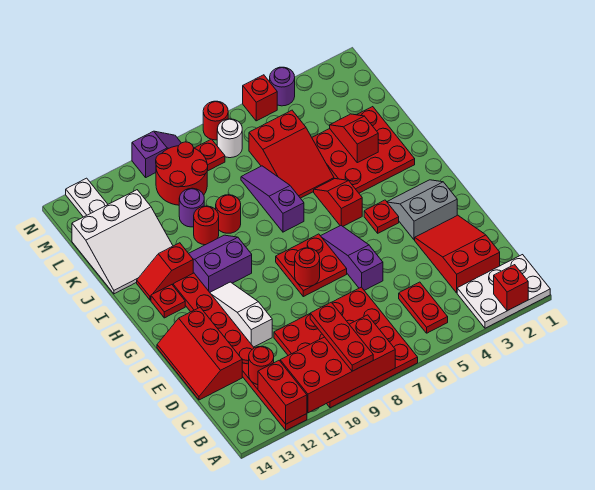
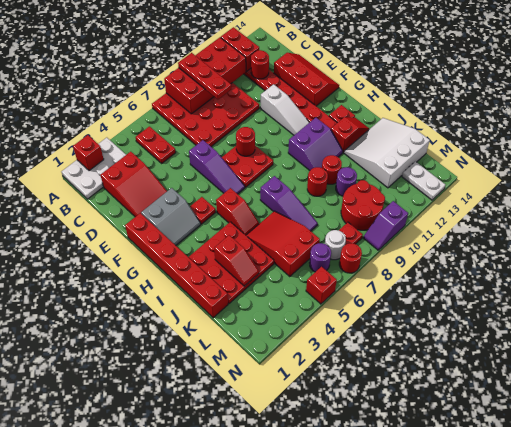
none -> red brick F1:K1 level 1
purple round brick N4 level 1 -> purple round brick M6 level 1

